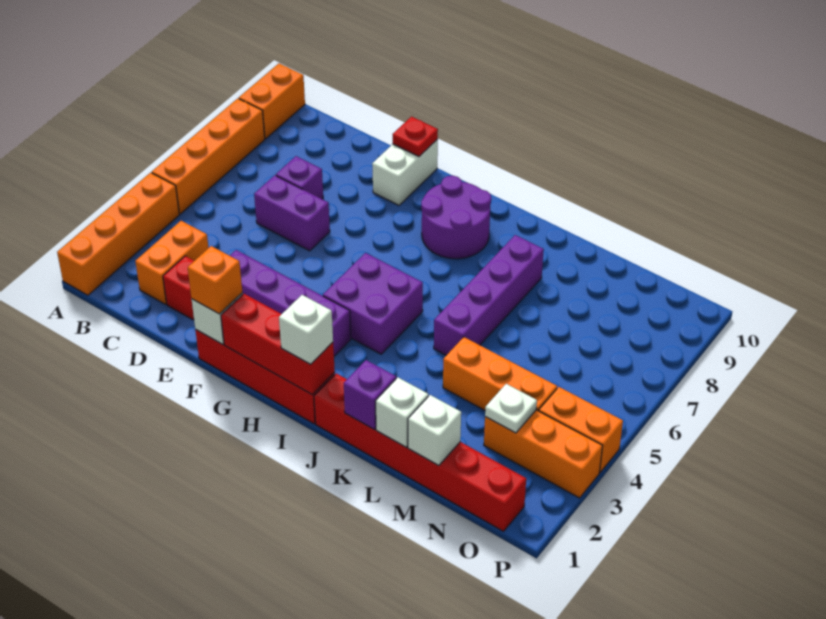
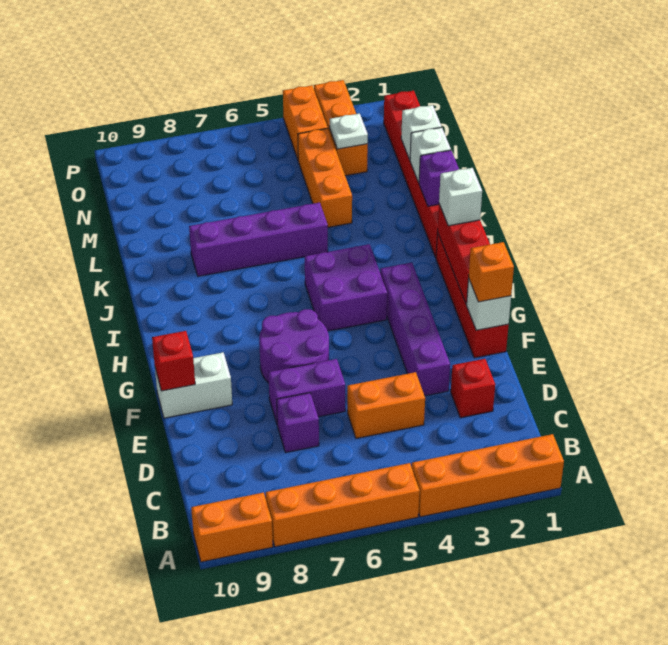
orange brick C2:C3 level 1 -> orange brick D4:D5 level 1
purple brick D6:E6 level 1 -> purple brick E6:E7 level 1
red plate F10 level 2 -> red brick F10 level 2
purple round brick H8:I9 level 1 -> purple round brick F6:G7 level 1

